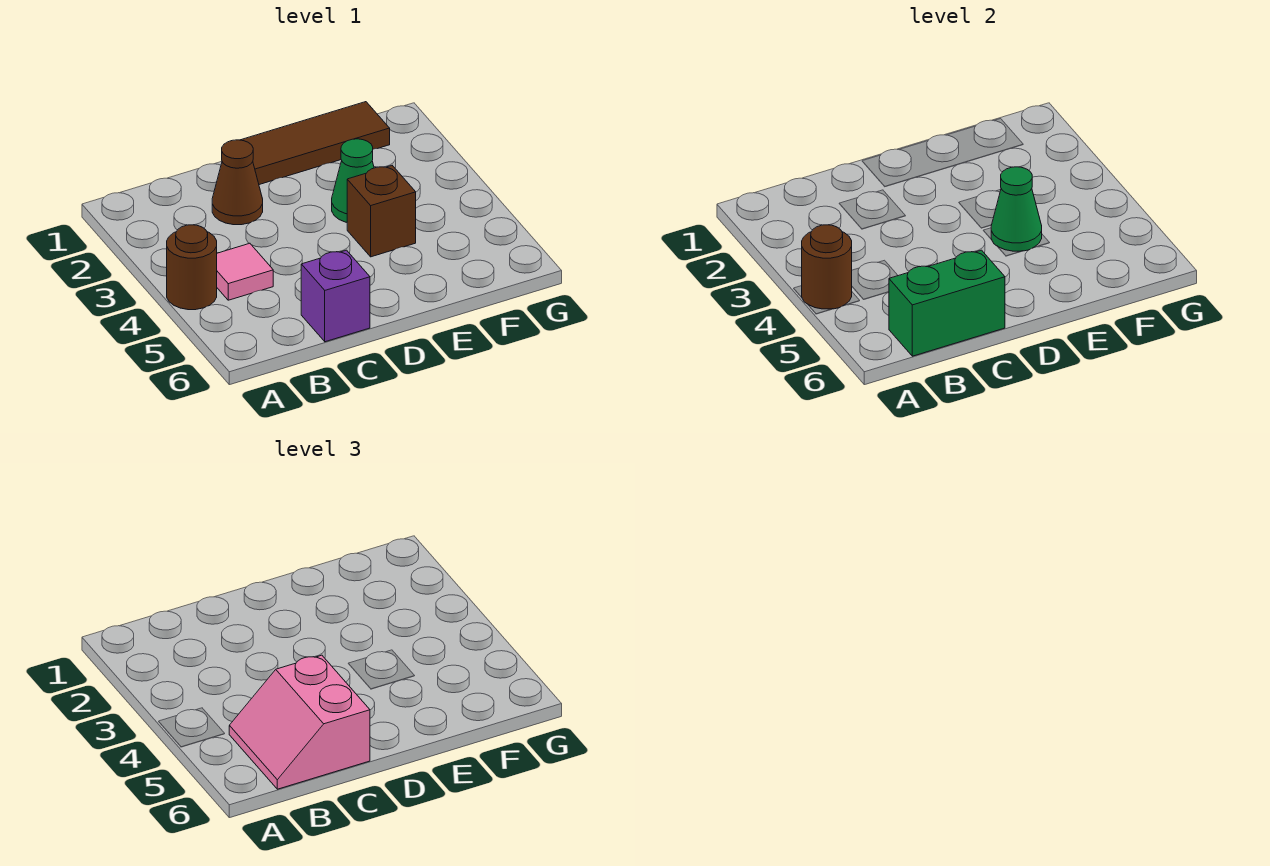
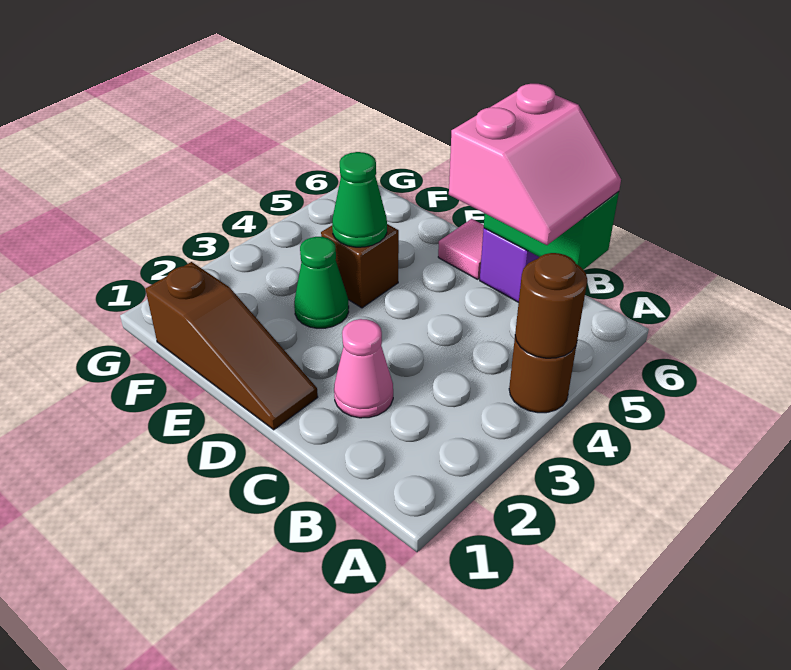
pink tile B4 level 1 -> pink tile D6 level 1
brown cone C2 level 1 -> pink cone C2 level 1
brown tile D1:F1 level 1 -> brown slope D1:F1 level 1 top F

